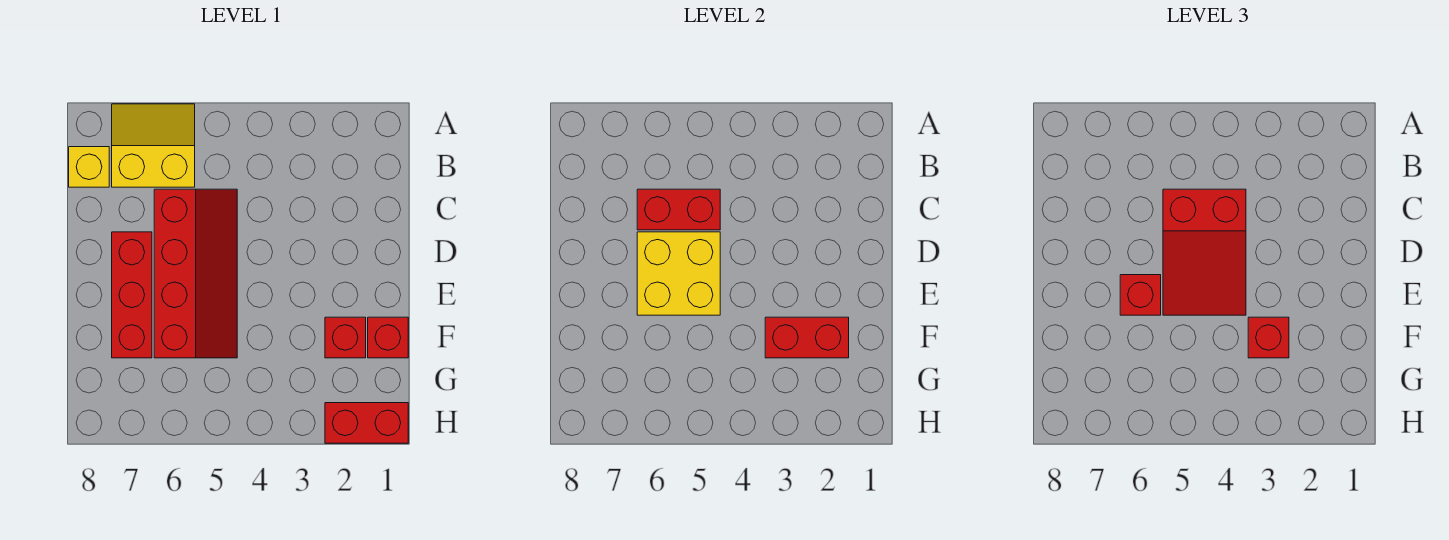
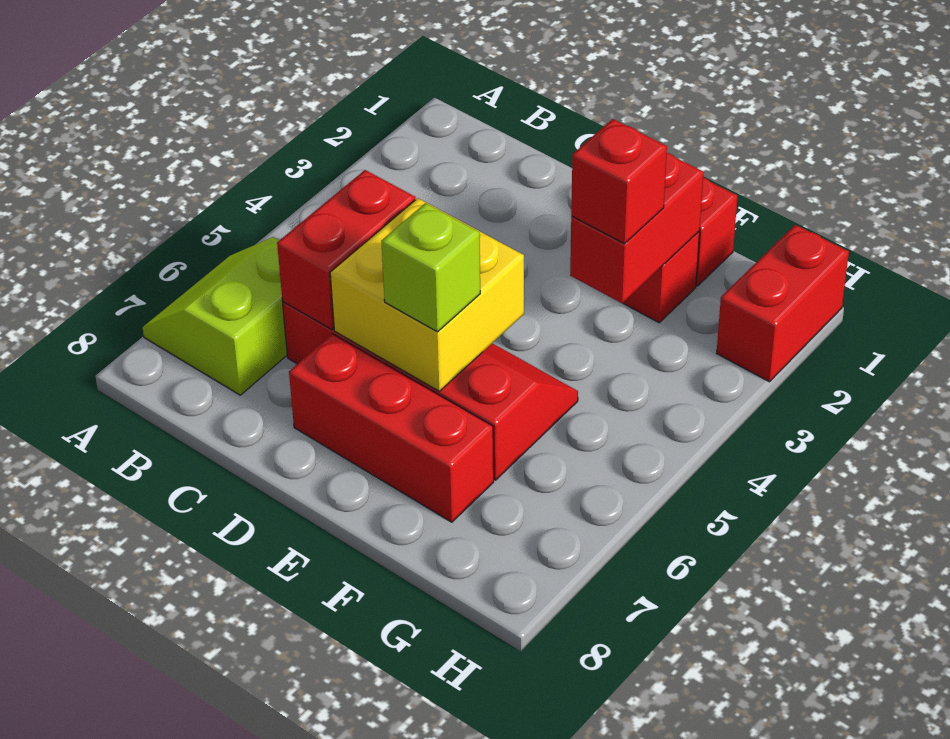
yellow slope A6:B7 level 1 top B -> lime slope A6:B7 level 1 top B
yellow brick B8 level 1 -> none
red slope C4:E5 level 3 top C -> none
red brick E6 level 3 -> lime brick E6 level 3

